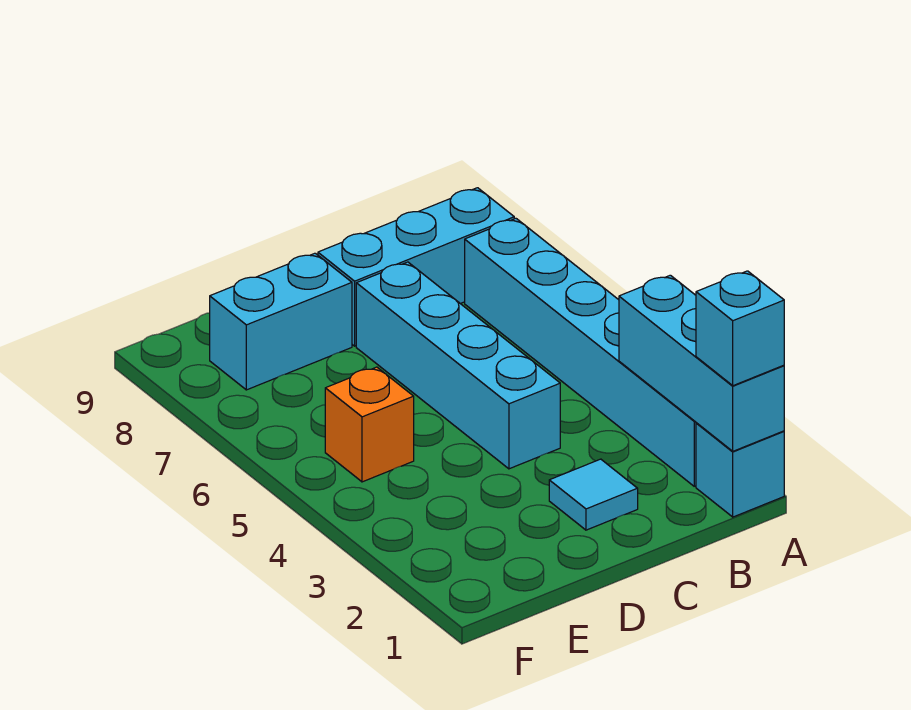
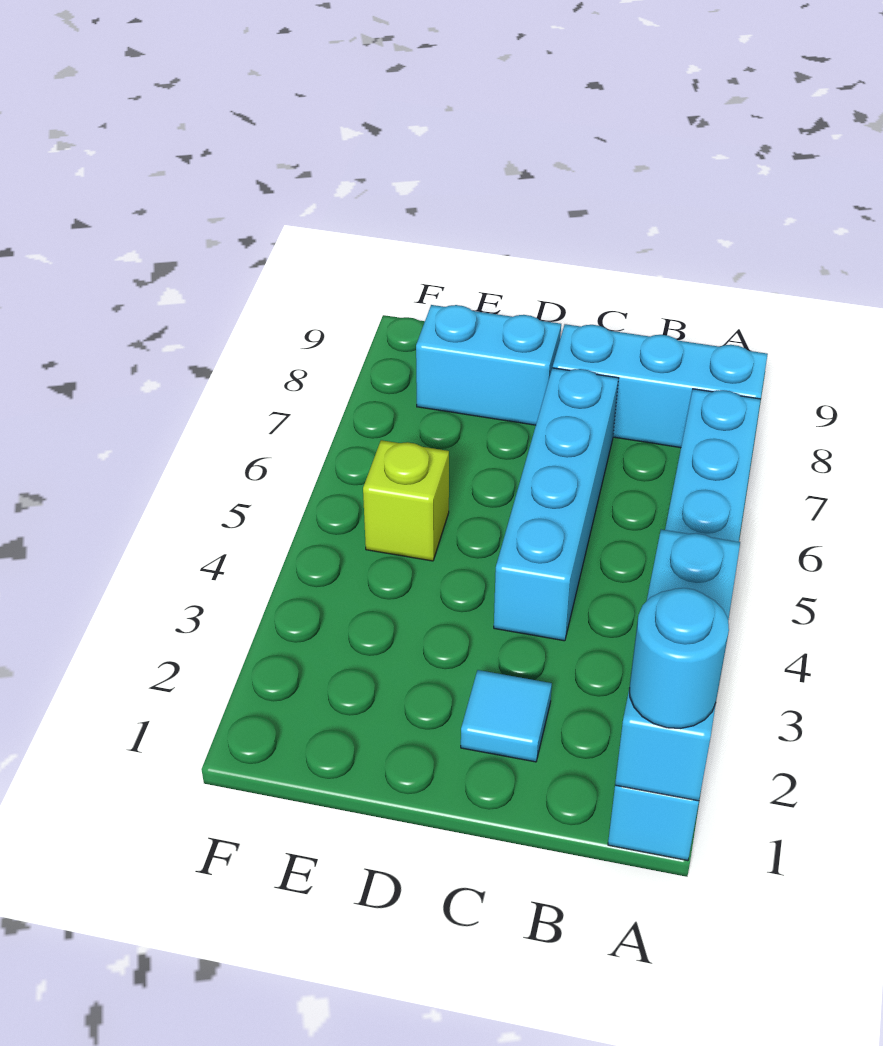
cyan brick A1 level 3 -> cyan round brick A1 level 3
orange brick E5 level 1 -> lime brick E5 level 1

